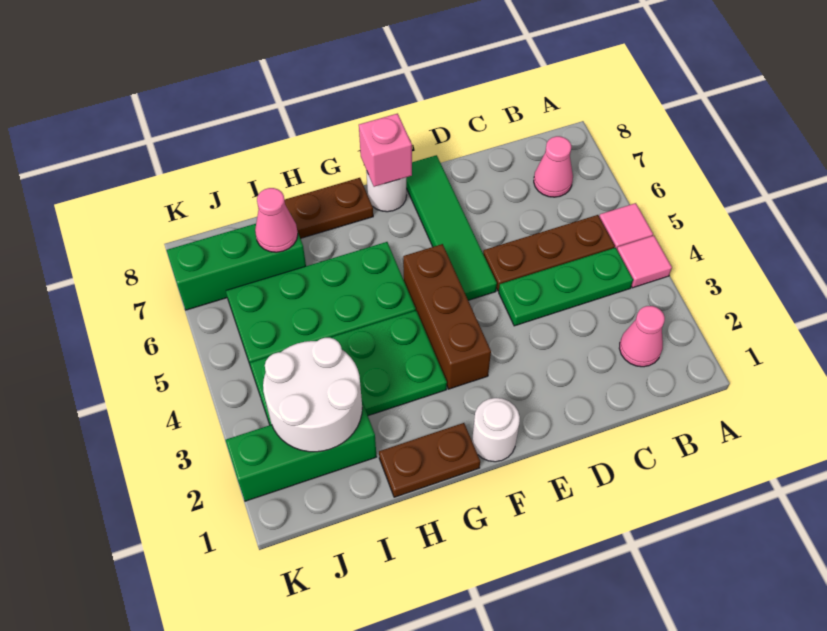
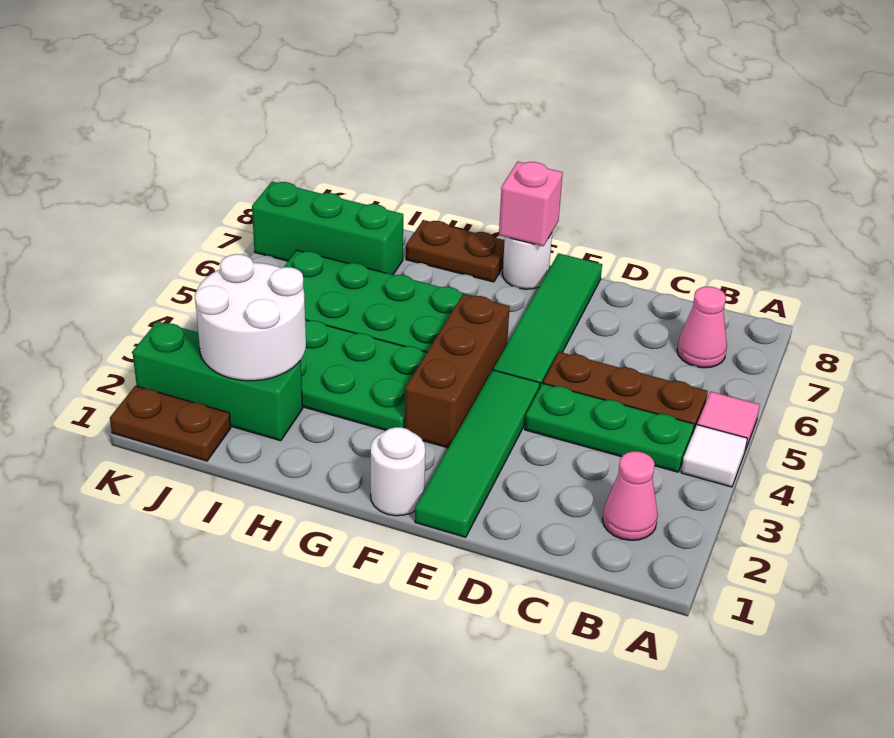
pink tile A4 level 1 -> white tile A4 level 1
none -> green tile E1:E4 level 1
brown plate G1:H1 level 1 -> brown plate J1:K1 level 1
pink cone I7 level 2 -> none

